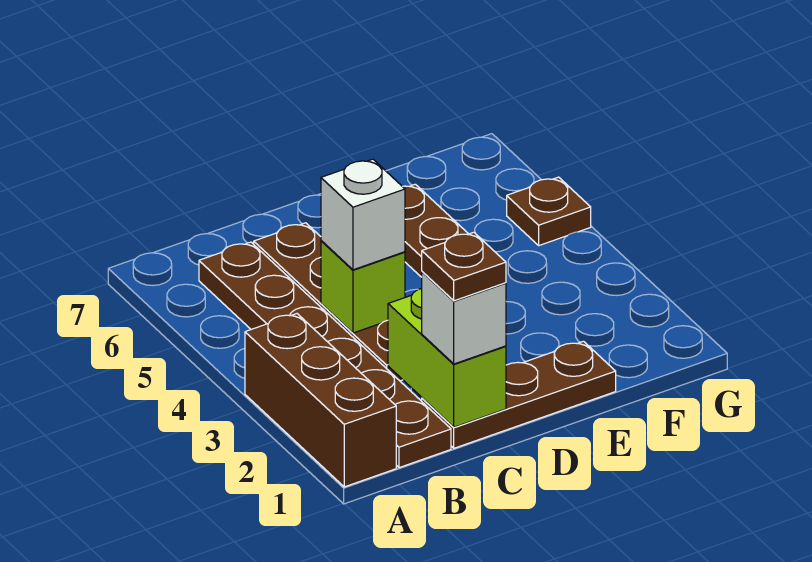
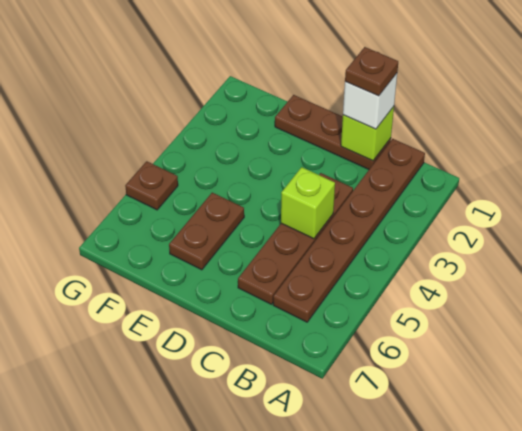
brown brick A1:A3 level 1 -> none
lime brick C1:C2 level 2 -> lime brick C1 level 2
white brick C4 level 3 -> none

